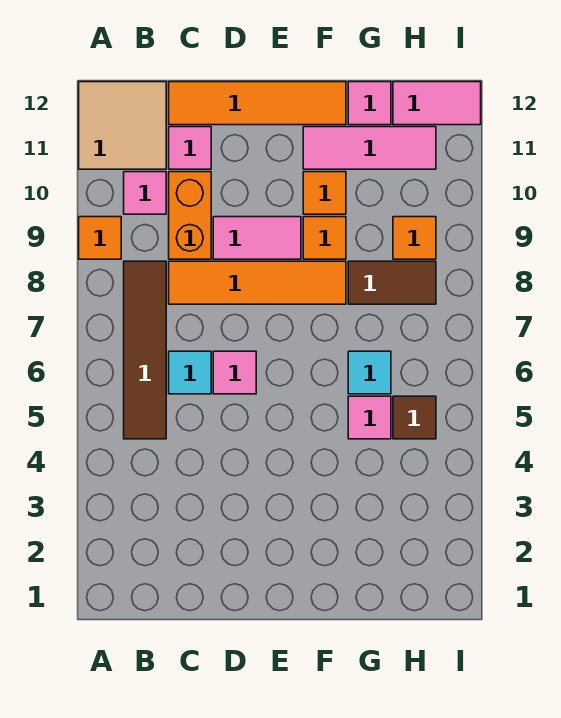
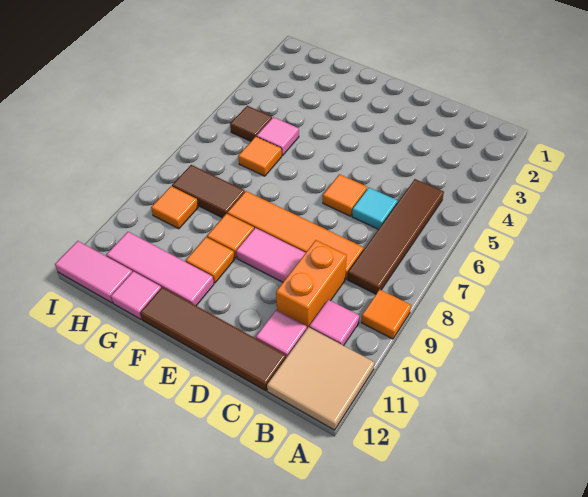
orange tile C12:F12 level 1 -> brown tile C12:F12 level 1
pink tile D6 level 1 -> orange tile D6 level 1
cyan tile G6 level 1 -> orange tile G6 level 1

